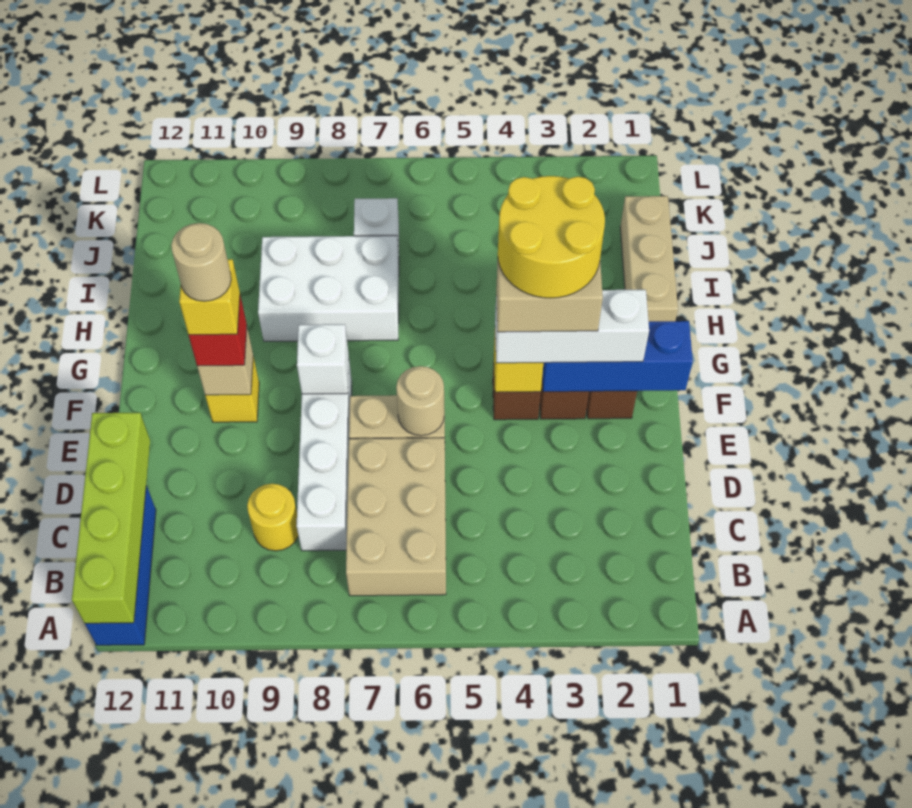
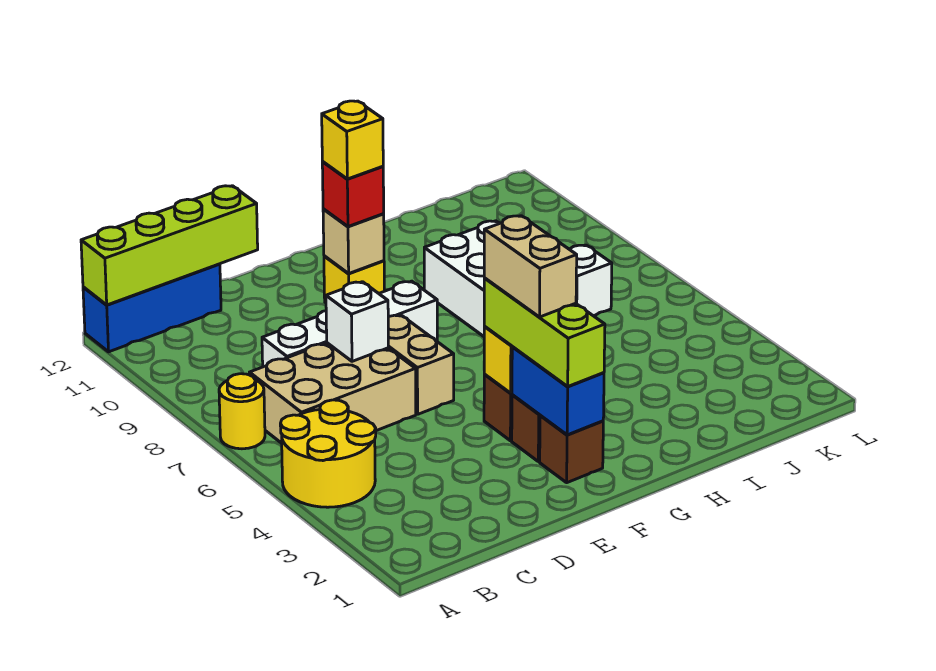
yellow round brick C9 level 1 -> yellow round brick A7 level 1
tan round brick E6 level 2 -> none
blue brick F1:F3 level 2 -> blue brick F2:F3 level 2
white brick F2:F4 level 3 -> lime brick F2:F4 level 3
yellow round brick F3:G4 level 5 -> yellow round brick A4:B5 level 1
white brick F8 level 2 -> white brick D7 level 2
tan round brick F10 level 5 -> none
tan brick H1:J1 level 1 -> none

